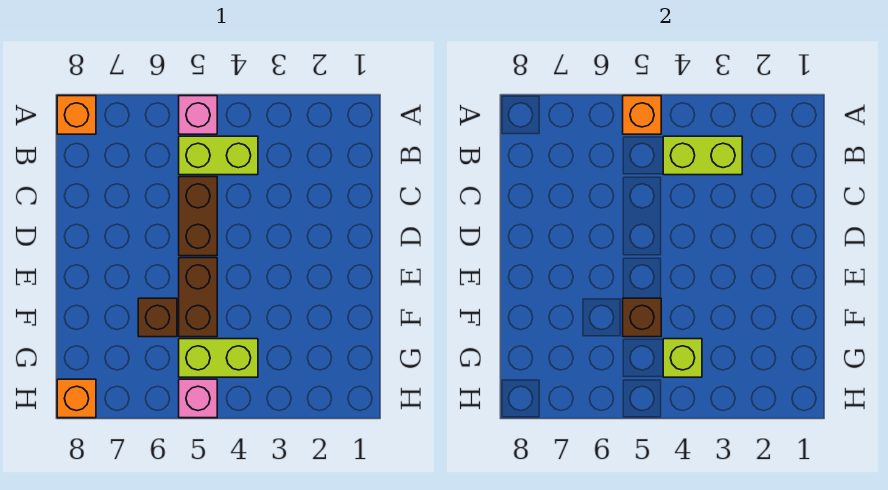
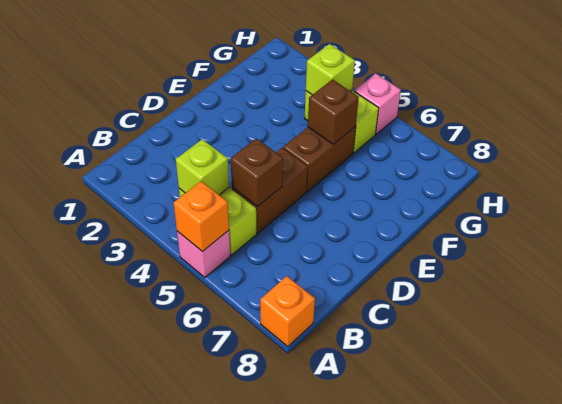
lime brick B3:B4 level 2 -> lime brick B4 level 2
brown brick F6 level 1 -> brown brick C5 level 2
orange brick H8 level 1 -> none

